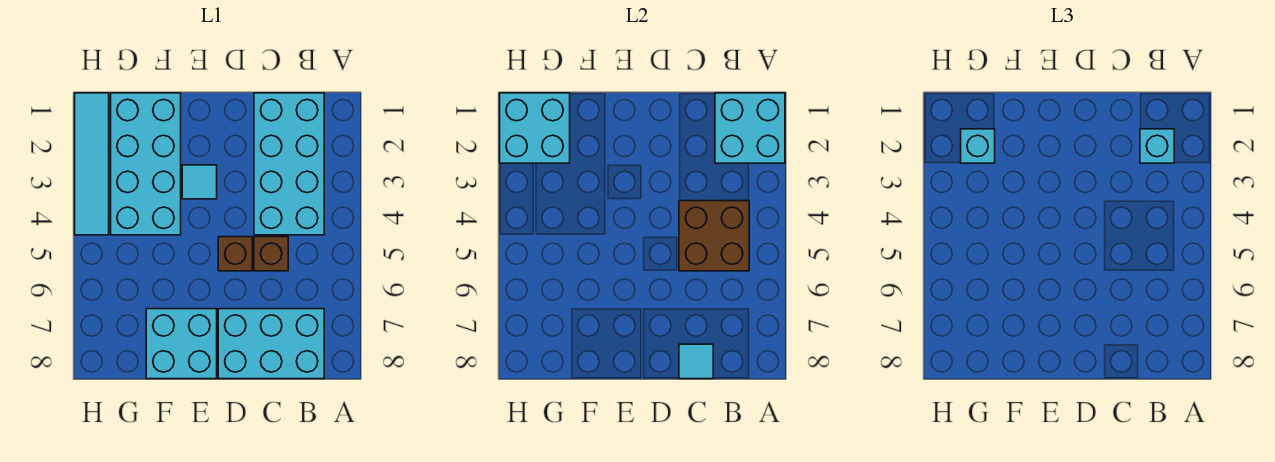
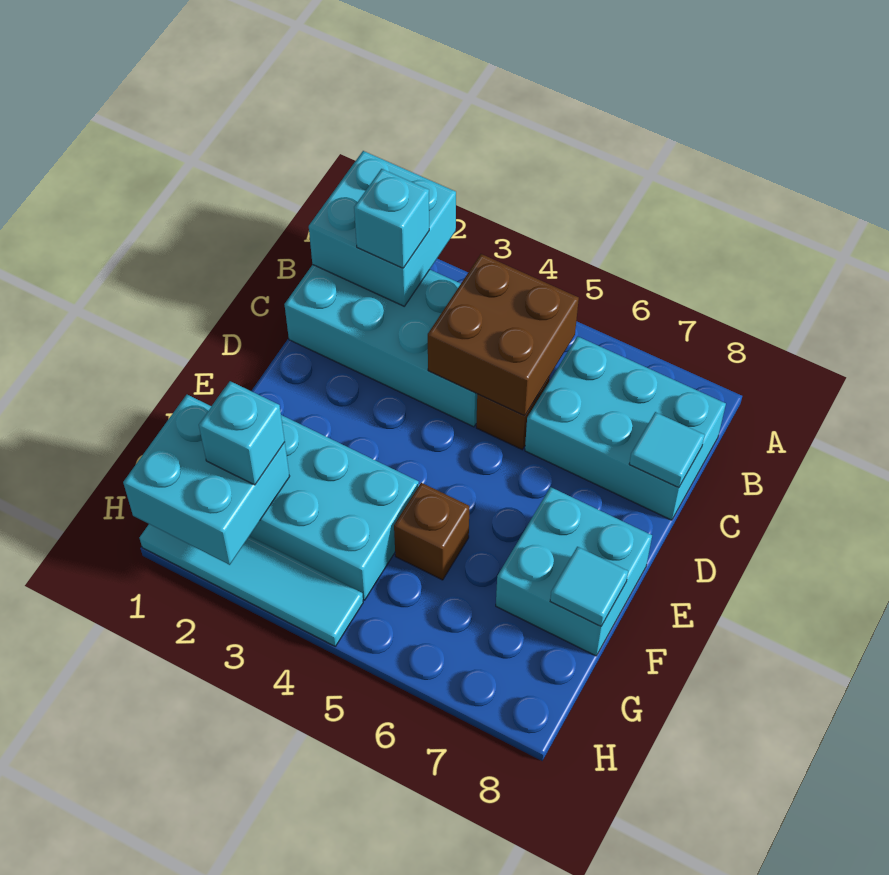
cyan brick B7:D8 level 1 -> cyan brick B6:C8 level 1
brown brick D5 level 1 -> brown brick F5 level 1
cyan tile E3 level 1 -> cyan tile F8 level 2

